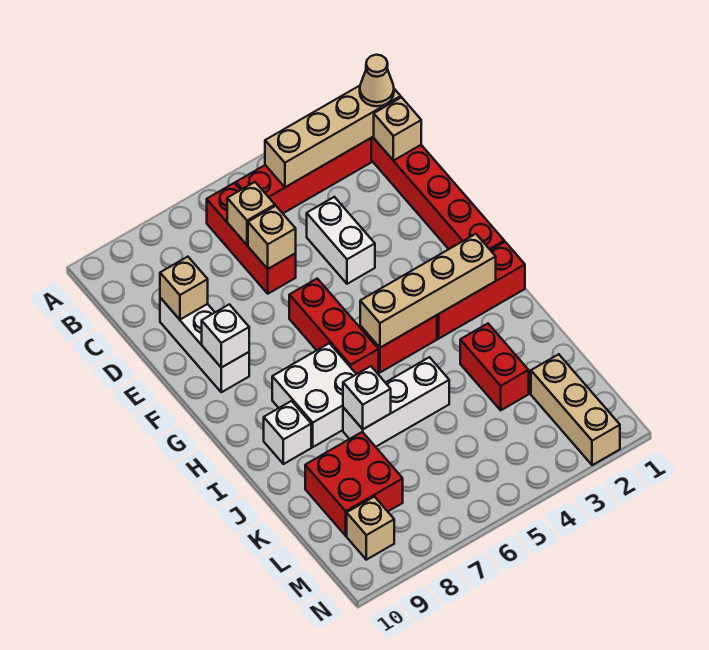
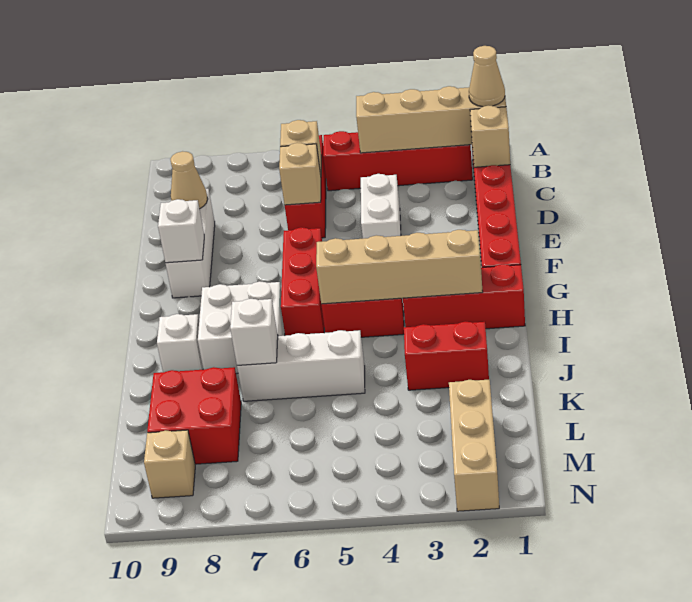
tan brick D9 level 2 -> tan cone D9 level 2
red brick J3:K3 level 1 -> red brick J2:J3 level 1

